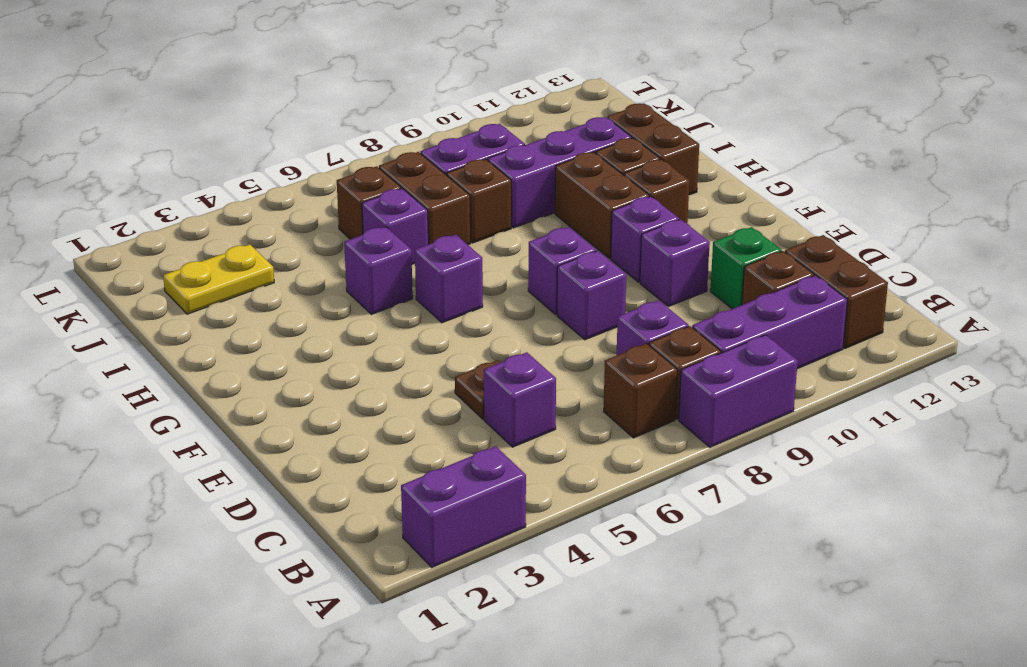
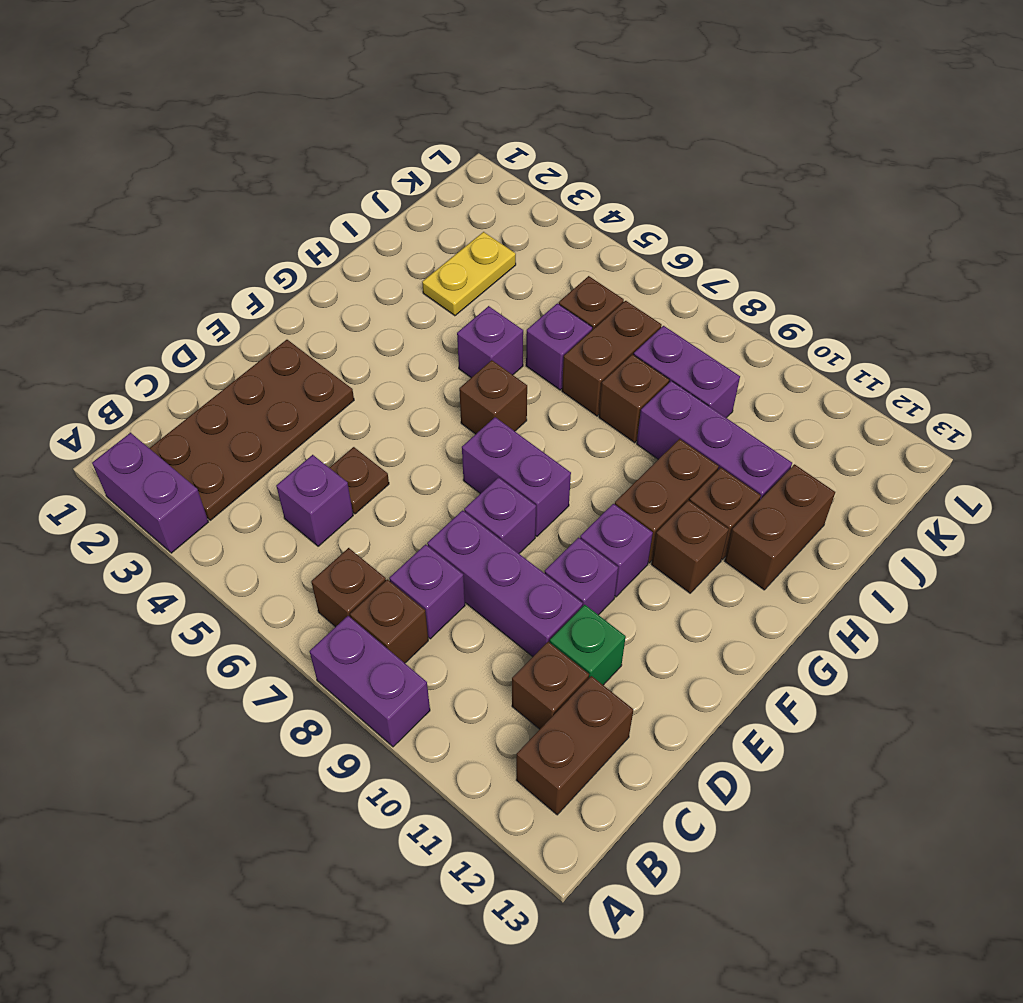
none -> brown plate B2:E3 level 1
purple brick B9:B11 level 1 -> purple brick D8:D10 level 1
purple brick F8 level 1 -> purple brick F7:F8 level 1
purple brick G6 level 1 -> brown brick G6 level 1
yellow plate J2:J3 level 1 -> yellow plate I3:J3 level 1

